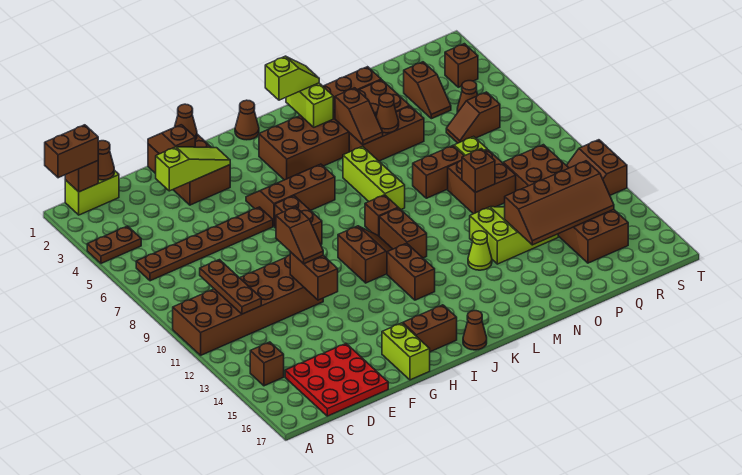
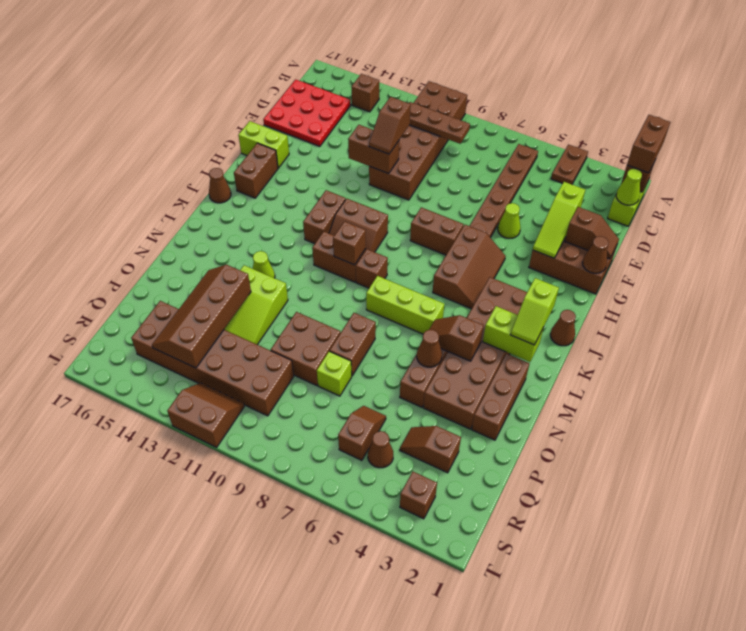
brown cone C1 level 2 -> lime cone C1 level 2
none -> lime cone F5 level 1
brown slope F10:F11 level 3 top 10 -> brown slope E11:F11 level 3 top E
brown brick J12:J13 level 1 -> brown brick I12:J12 level 1
brown brick O10 level 2 -> brown brick K10 level 2

